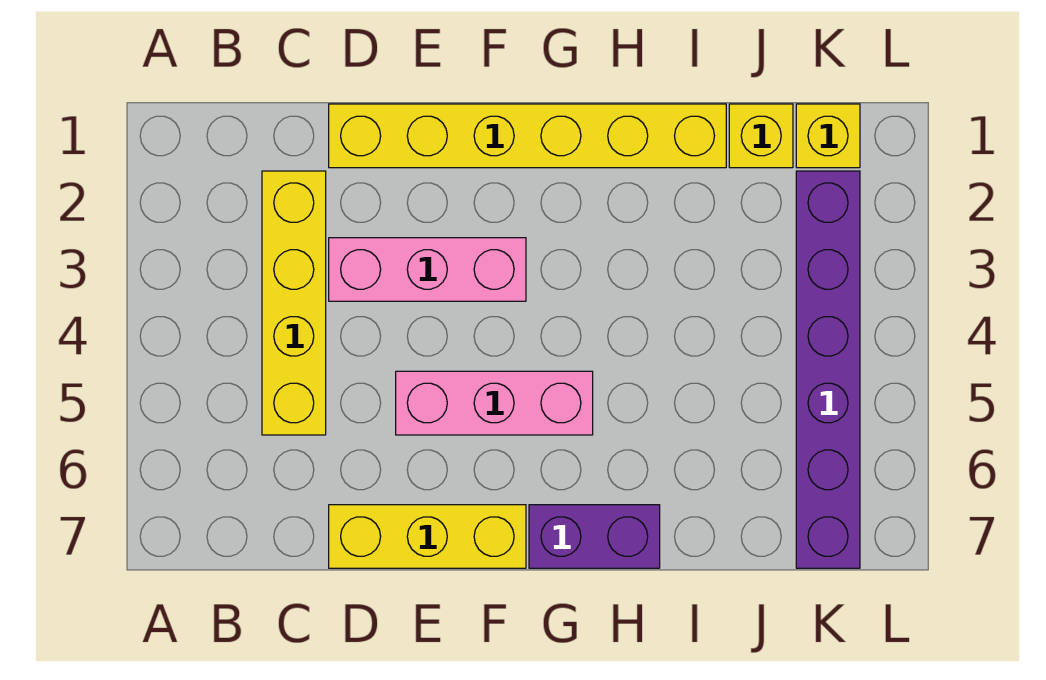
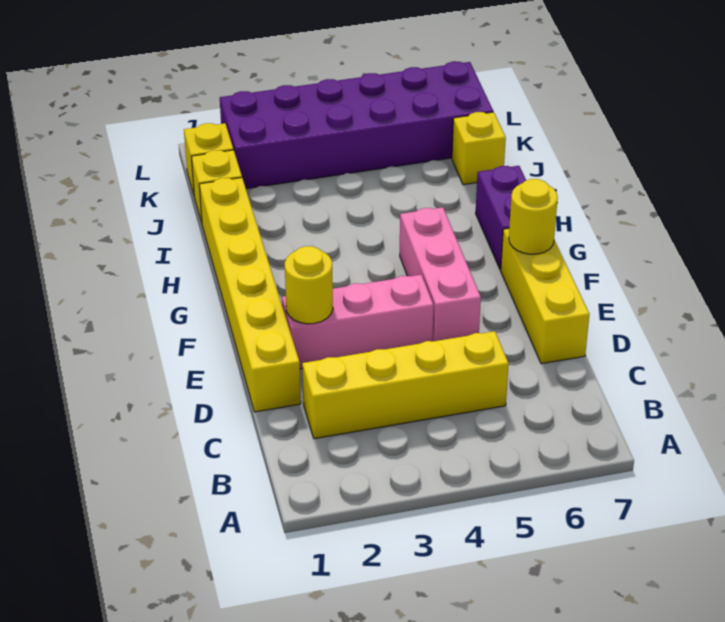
pink brick D3:F3 level 1 -> pink brick E2:E4 level 1
none -> yellow round brick E2 level 2
none -> yellow round brick F7 level 2
none -> yellow brick J7 level 1
purple brick K2:K7 level 1 -> purple brick K2:L7 level 1

